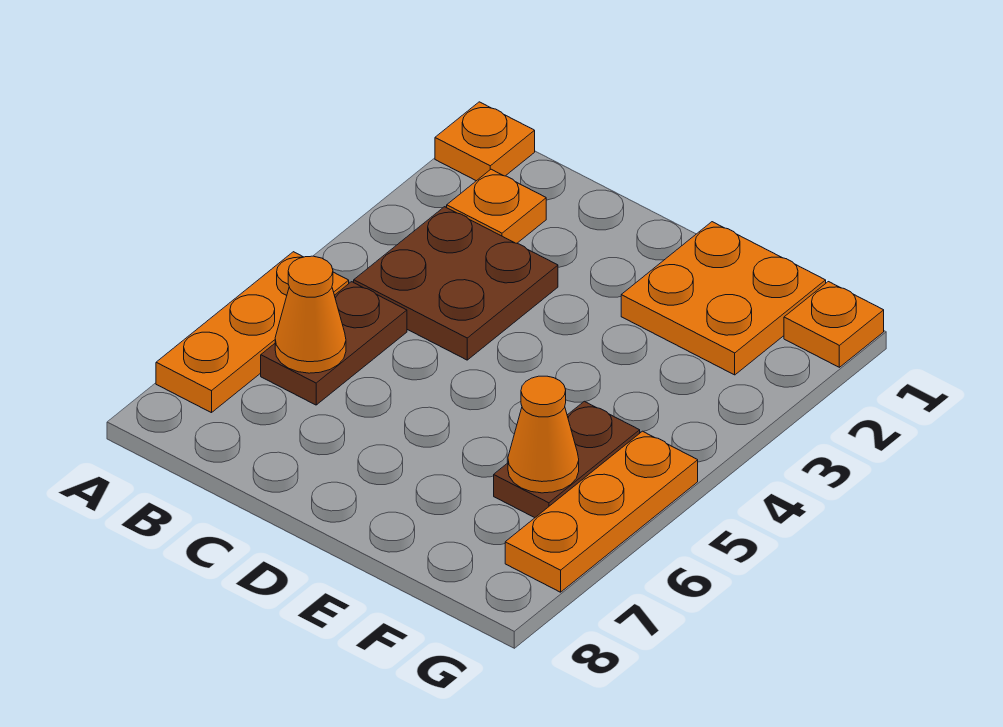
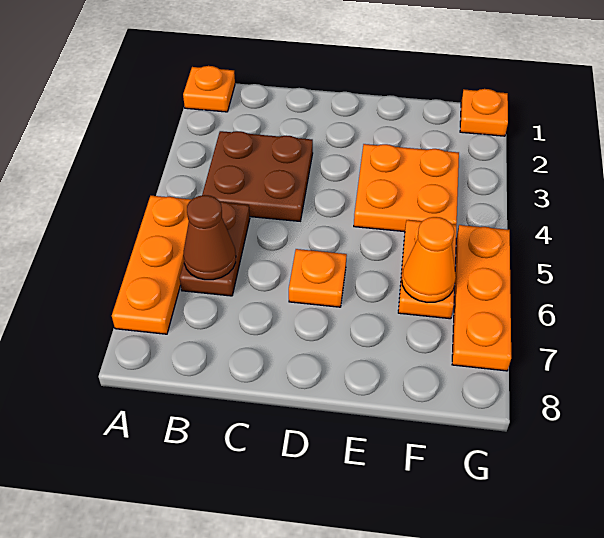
orange plate B2 level 1 -> orange plate D6 level 1
orange cone B6 level 2 -> brown cone B6 level 2
orange plate E1:F2 level 1 -> orange plate E3:F4 level 1
brown plate F5:F6 level 1 -> orange plate F5:F6 level 1

